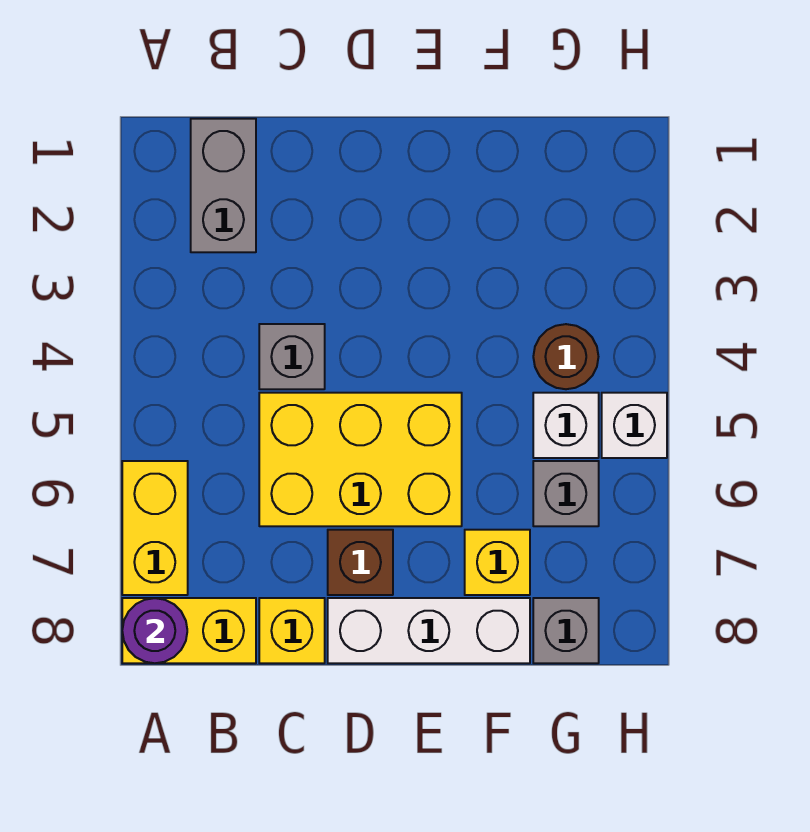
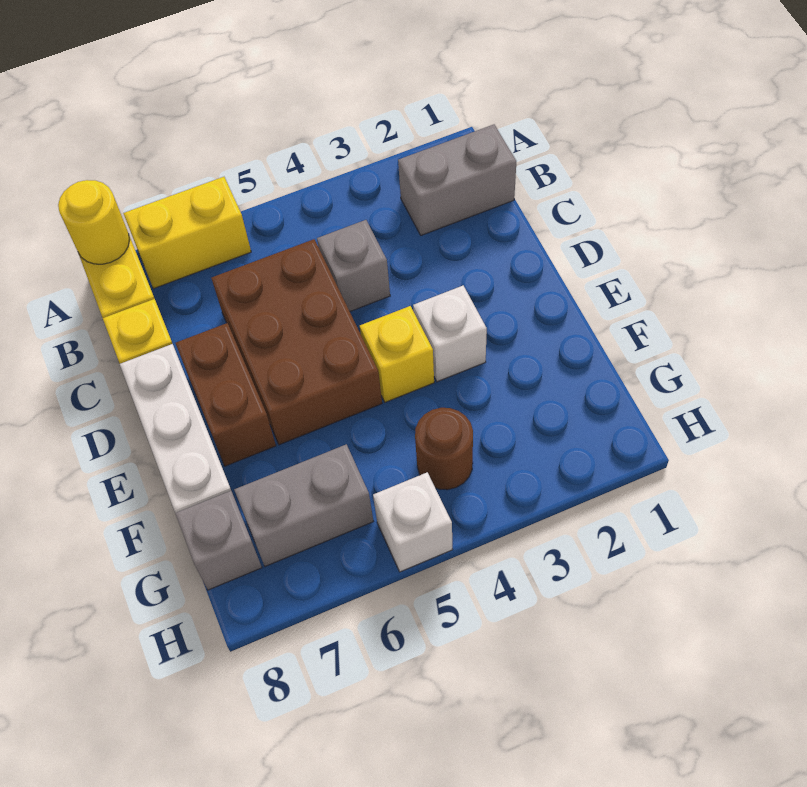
purple round brick A8 level 2 -> yellow round brick A8 level 2
yellow brick C5:E6 level 1 -> brown brick C5:E6 level 1
brown brick D7 level 1 -> brown brick D7:E7 level 1
yellow brick F7 level 1 -> yellow brick E4 level 1
white brick G5 level 1 -> white brick E3 level 1
grey brick G6 level 1 -> grey brick G6:G7 level 1

